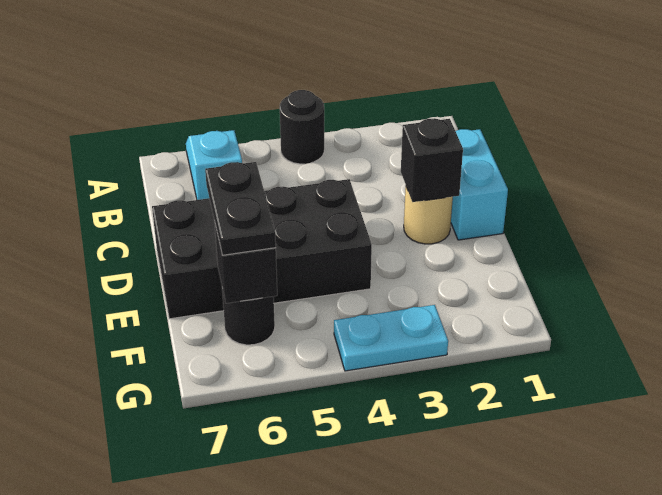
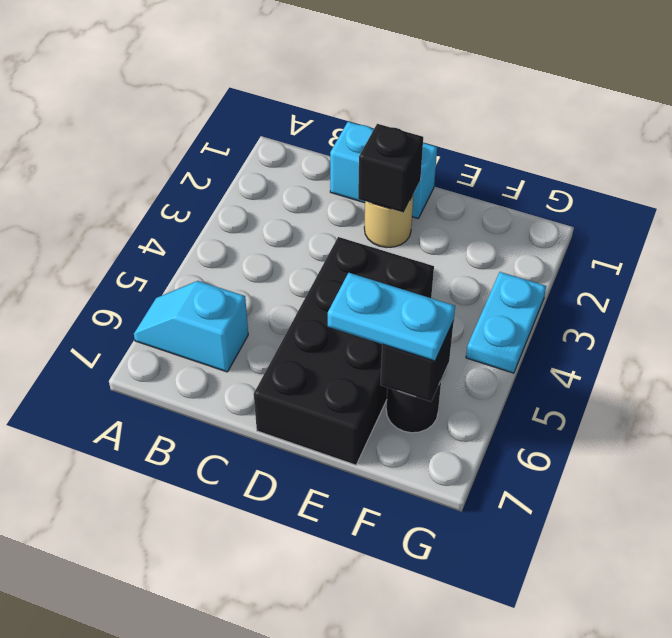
black round brick A4 level 1 -> none
black plate E6:F6 level 3 -> cyan plate E6:F6 level 3

